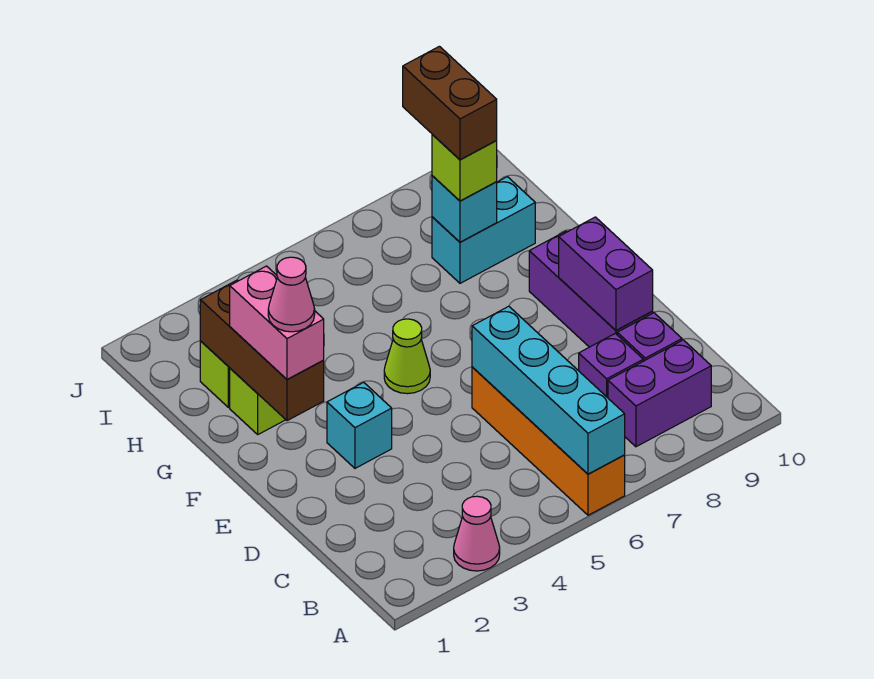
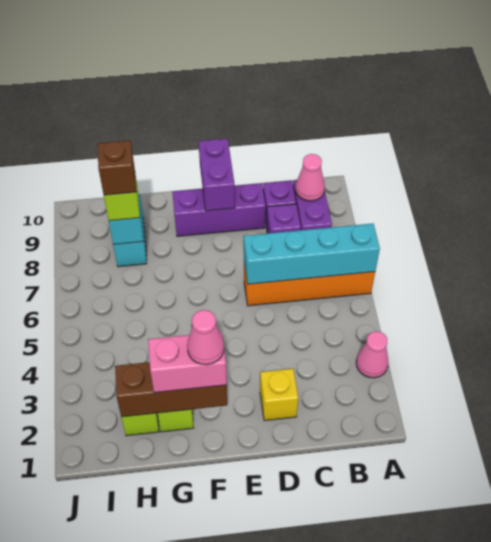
none -> pink cone B9 level 2
none -> yellow brick D2 level 1
purple brick D9:E9 level 2 -> purple brick E9:E10 level 2
cyan brick E3 level 1 -> none
lime cone F5 level 1 -> none
brown brick H8:I8 level 4 -> brown brick H8 level 4

